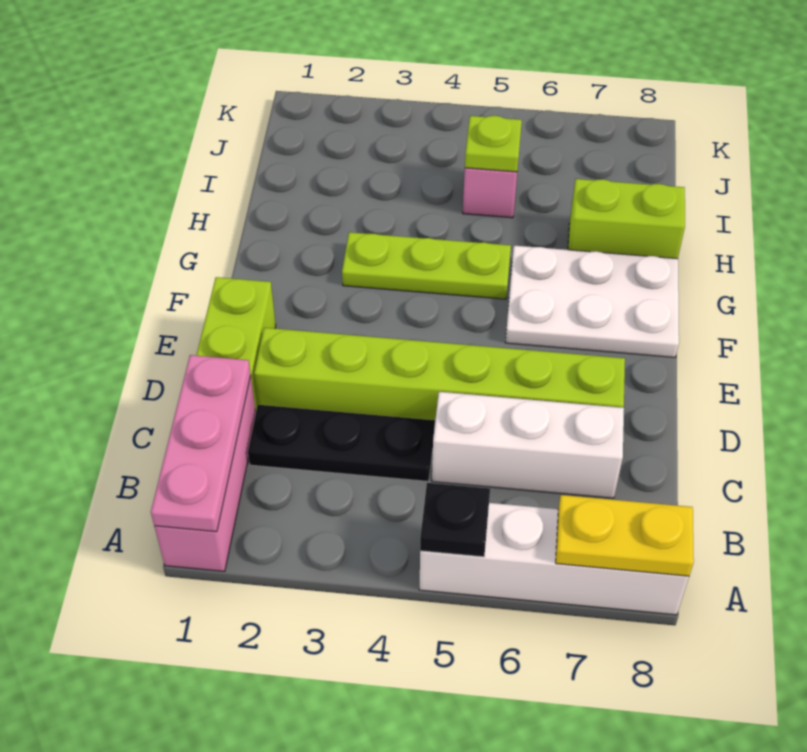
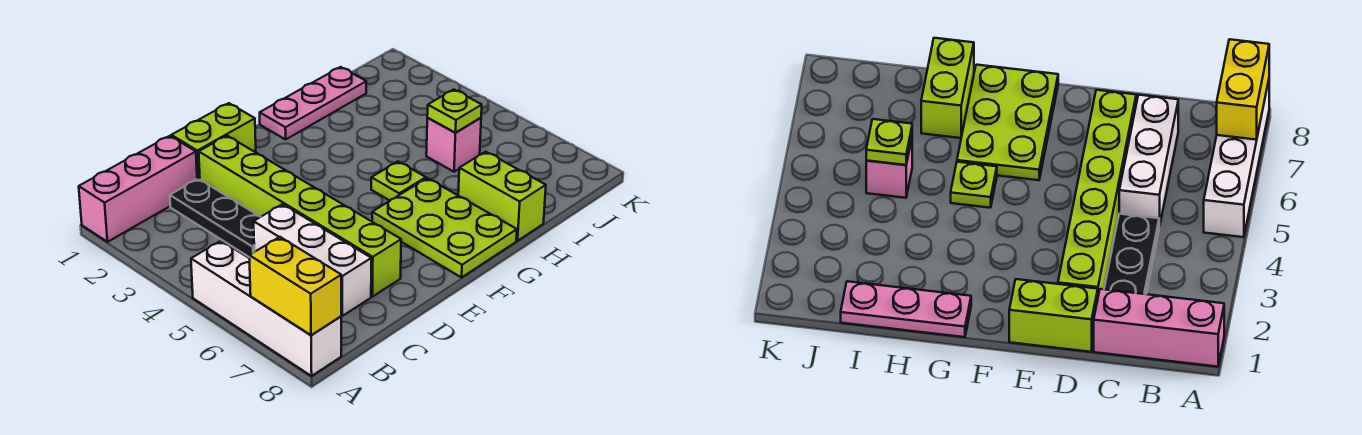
pink plate A1:C1 level 2 -> pink plate G1:I1 level 1
black plate A5 level 2 -> none
yellow plate A7:A8 level 2 -> yellow brick A7:A8 level 2
white plate F6:G8 level 1 -> lime plate F6:G8 level 1
lime plate G3:G5 level 1 -> lime plate G5 level 1

